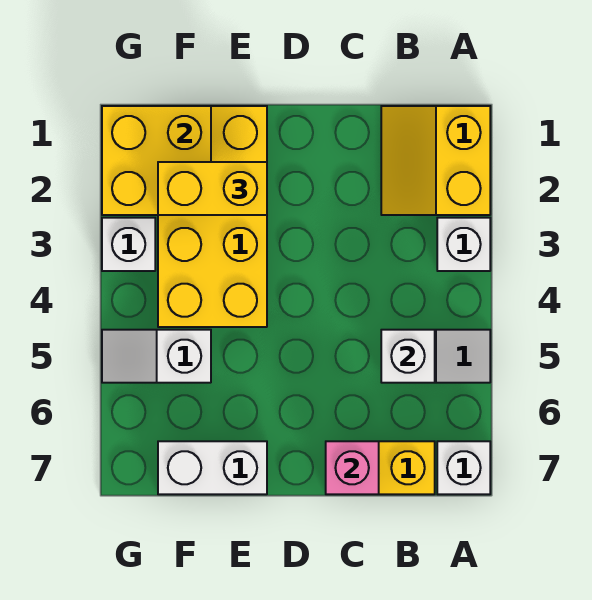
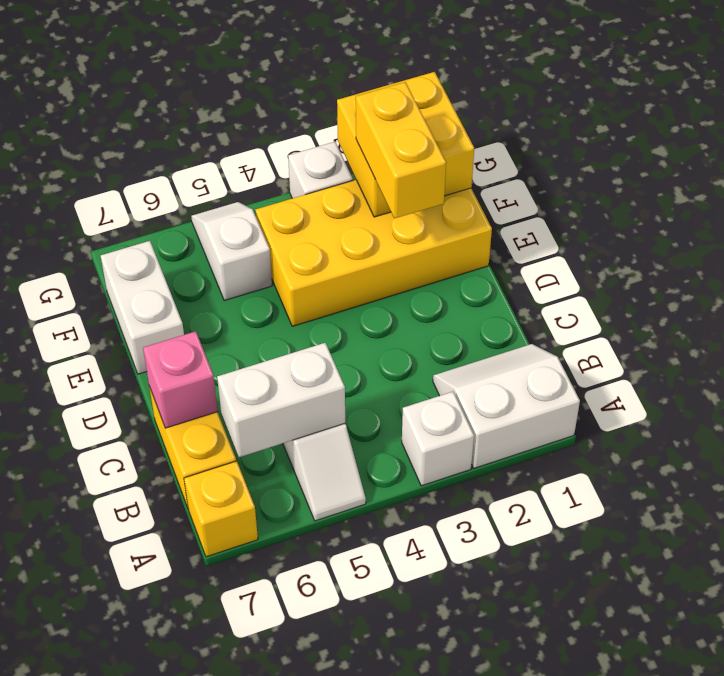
yellow slope A1:B2 level 1 top A -> white slope A1:B2 level 1 top A
white brick A7 level 1 -> yellow brick A7 level 1
white brick B5 level 2 -> white brick B5:B6 level 2

